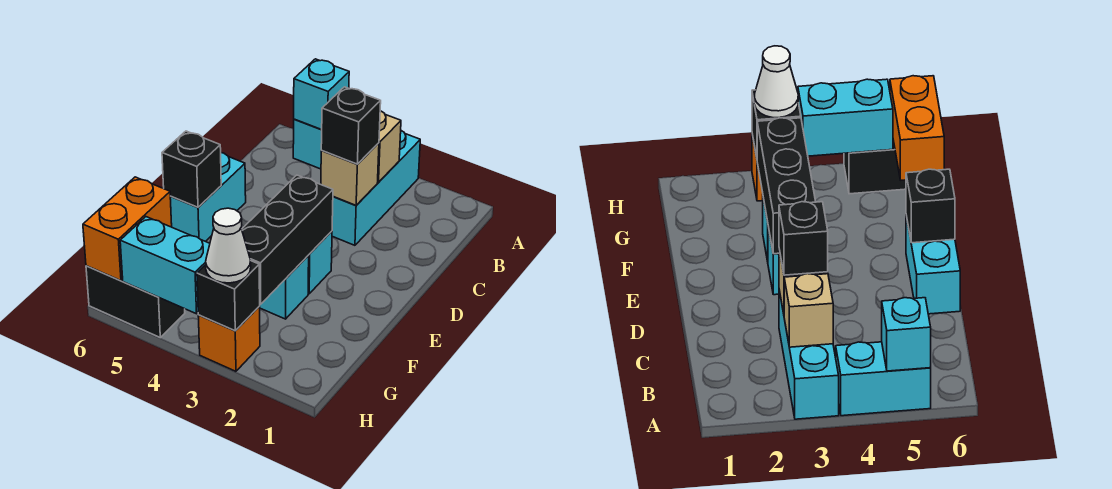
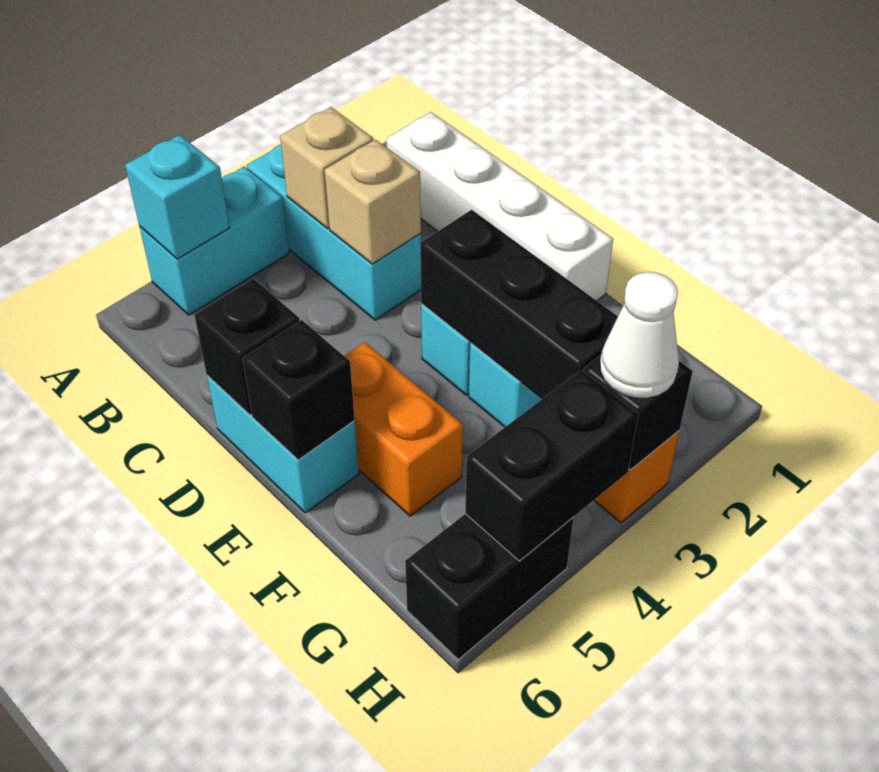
none -> white brick B1:E1 level 1
black brick C3 level 3 -> black brick D6 level 2
orange brick G6:H6 level 2 -> orange brick E5:F5 level 1
cyan brick H4:H5 level 2 -> black brick H4:H5 level 2

